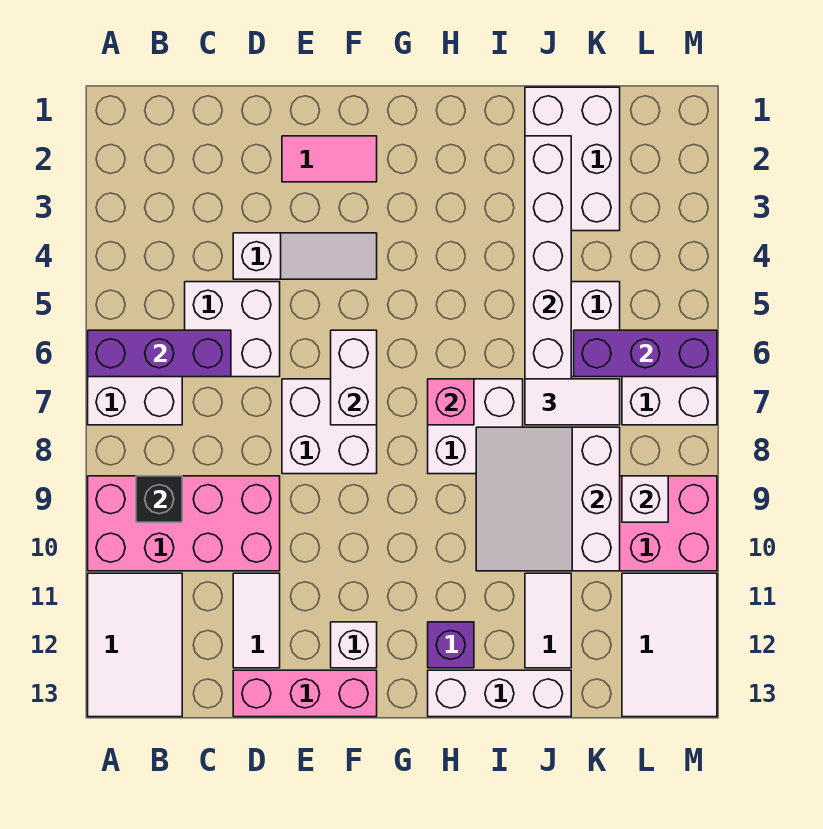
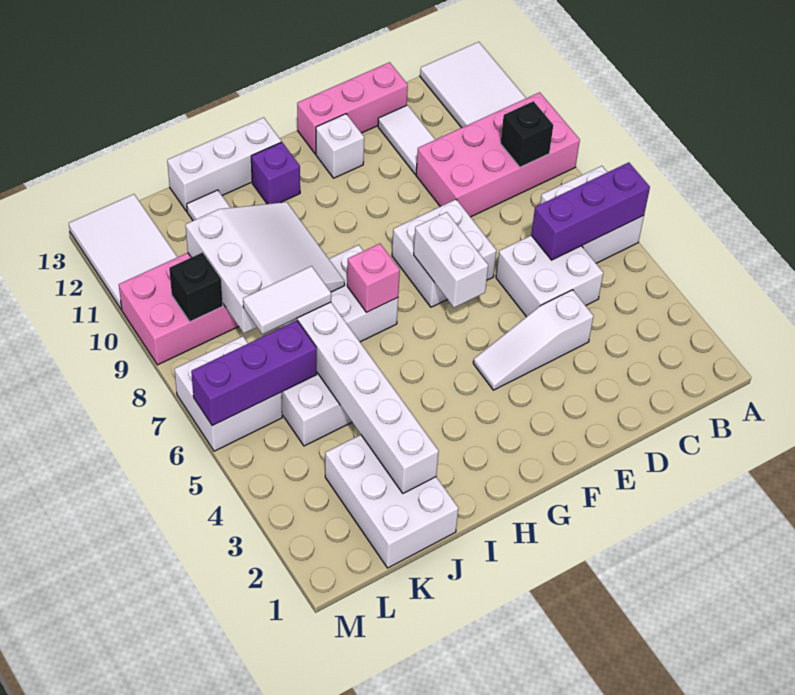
pink tile E2:F2 level 1 -> none
white brick L9 level 2 -> black brick L9 level 2

